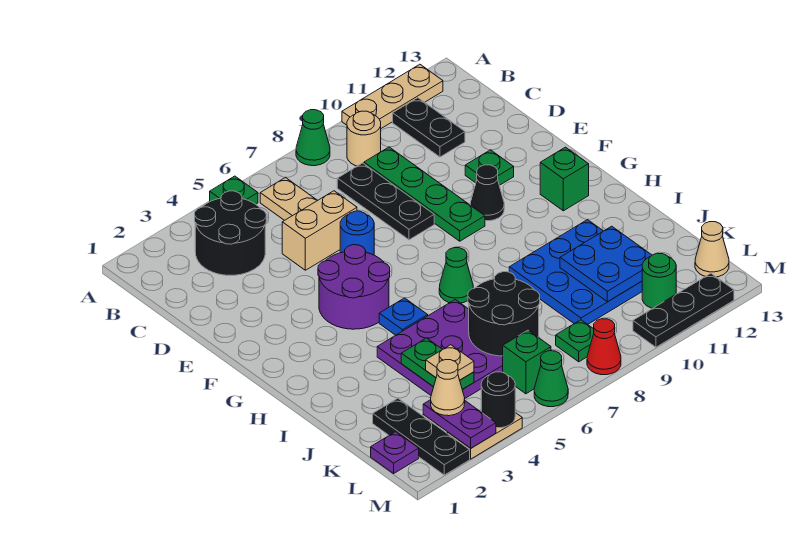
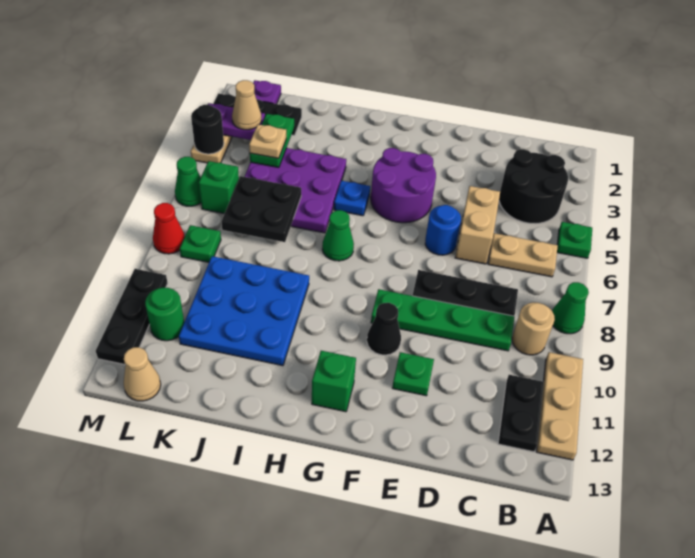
black plate B11:C11 level 1 -> black plate B11:B12 level 1
green plate J4:K4 level 2 -> green plate K3:K4 level 2
black round brick J6:K7 level 2 -> black plate J6:K7 level 2
blue plate J10:K11 level 2 -> none

